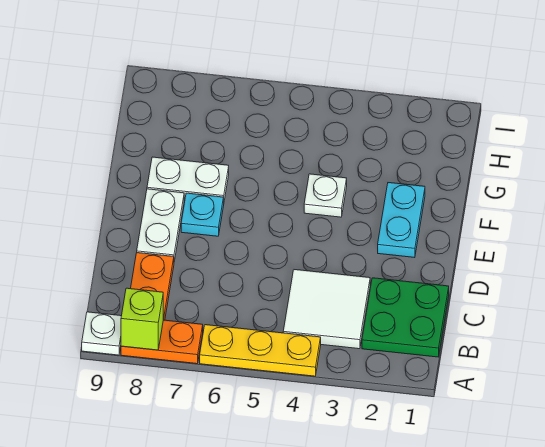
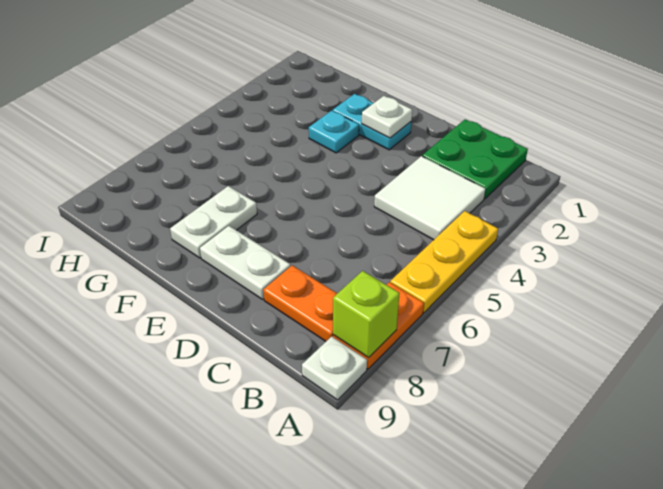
cyan plate E7 level 1 -> cyan plate F3 level 1
white plate F4 level 1 -> white plate E2 level 2

